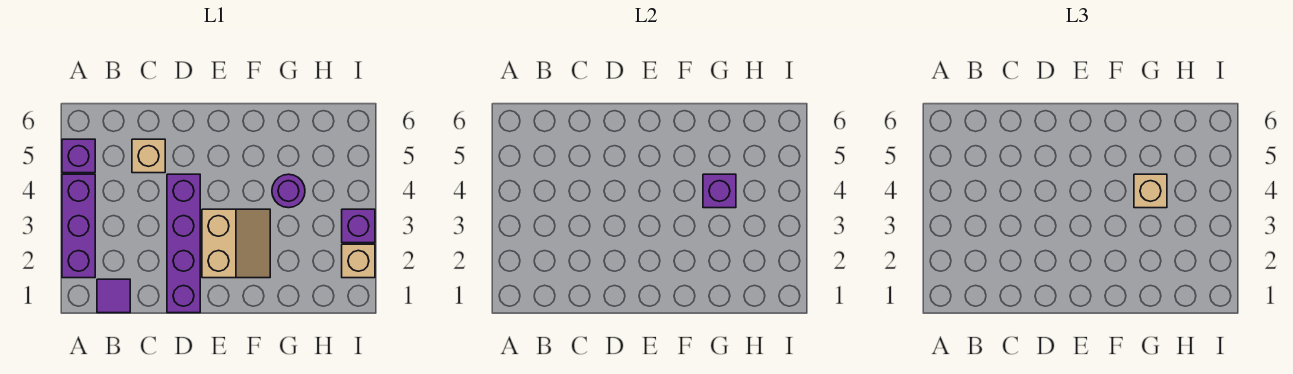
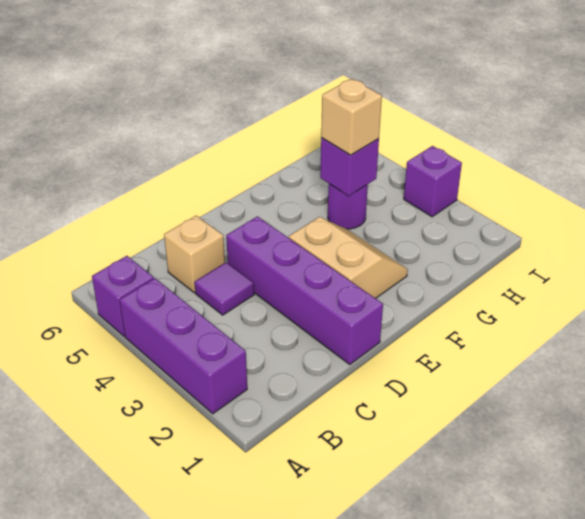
purple tile B1 level 1 -> purple tile C4 level 1
tan brick I2 level 1 -> none

